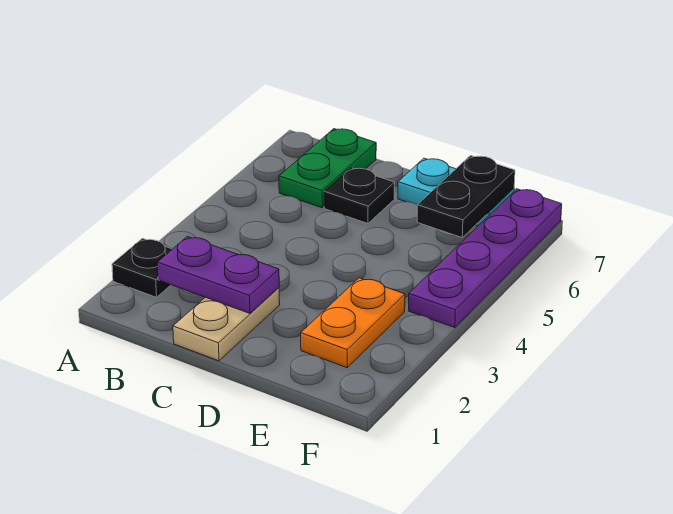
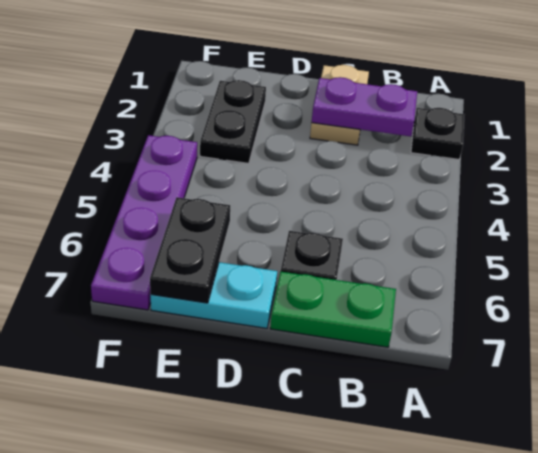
green plate B6:B7 level 1 -> green plate B7:C7 level 1
orange plate E2:E3 level 1 -> black plate E2:E3 level 1

